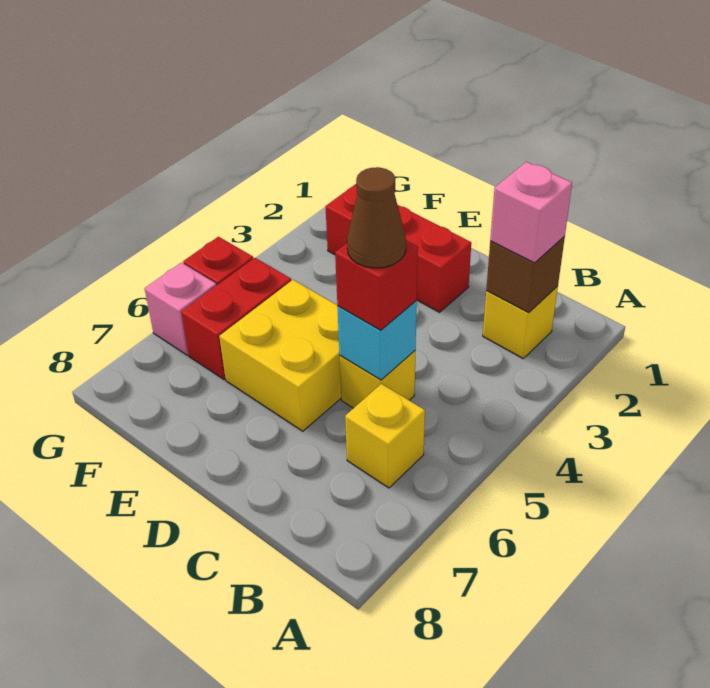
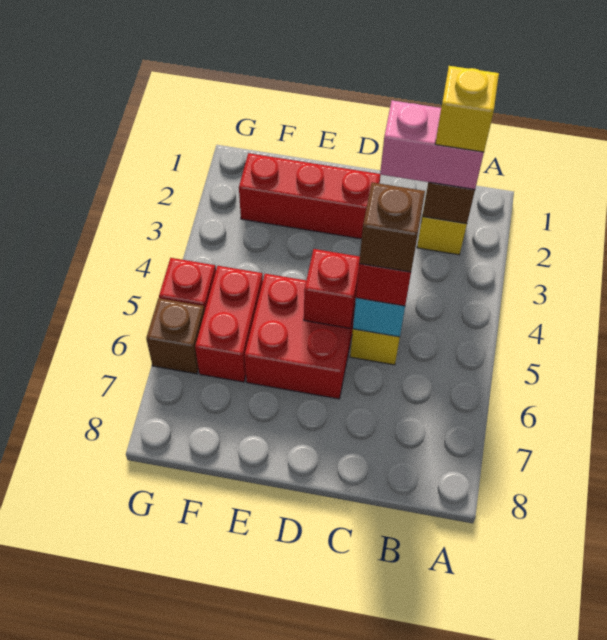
pink brick B2 level 3 -> pink brick B2:C2 level 3
yellow brick B6 level 1 -> yellow brick B2 level 4
brown cone C5 level 4 -> brown brick C5 level 4
yellow brick D5:E6 level 1 -> red brick D5:E6 level 1
none -> red brick D5 level 2
pink brick G6 level 1 -> brown brick G6 level 1

